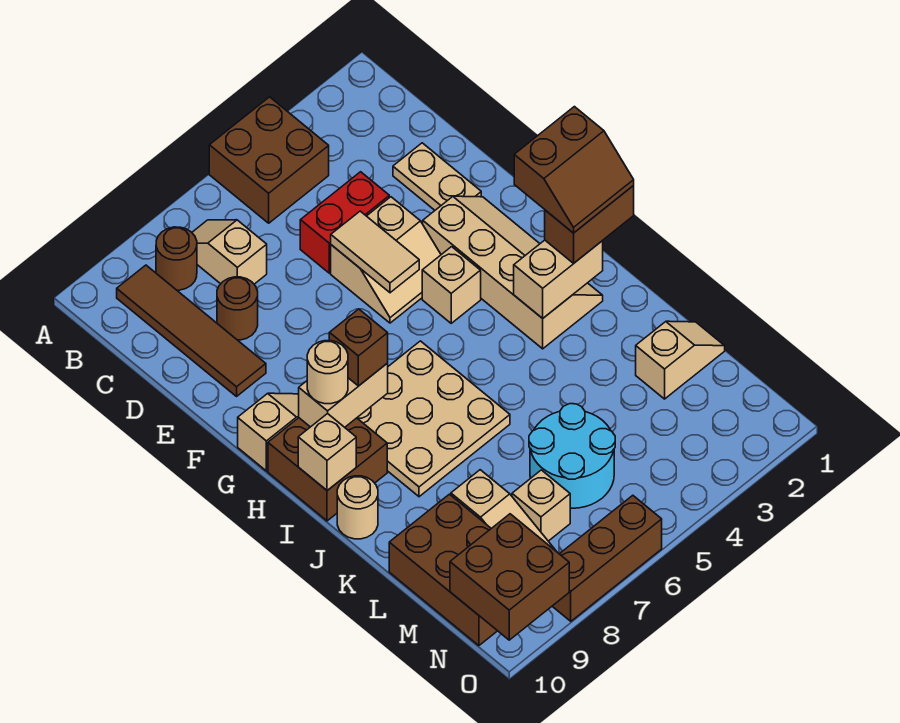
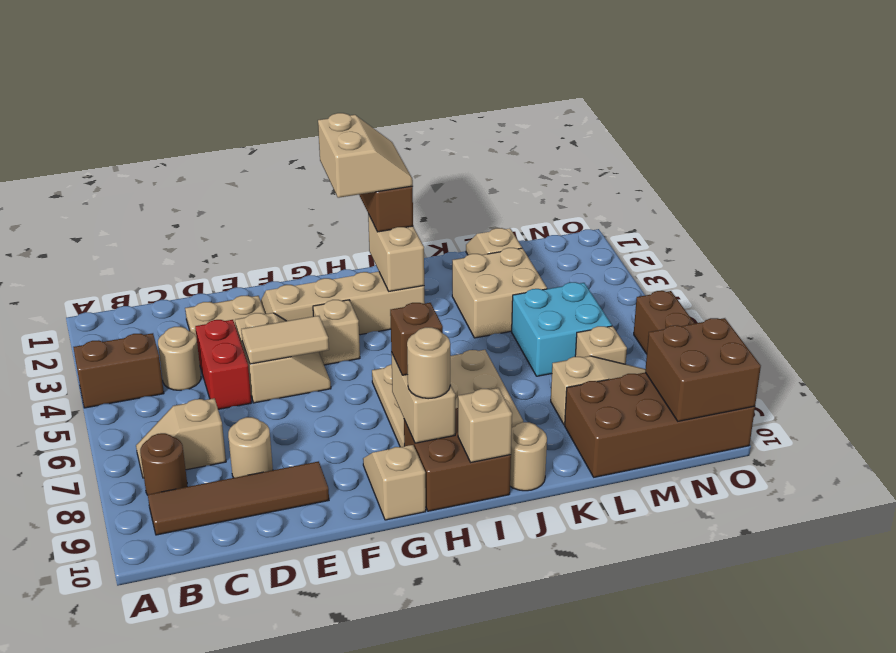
brown brick A4:B5 level 1 -> brown brick A4:B4 level 1
none -> tan round brick C4 level 1
brown round brick D8 level 1 -> tan round brick D8 level 1
brown slope H1:I2 level 4 top H -> tan slope H1:I2 level 4 top H
none -> tan brick K3:L4 level 1
cyan round brick L5:M6 level 1 -> cyan brick L5:M6 level 1
brown brick L9:N10 level 1 -> brown brick L9:O10 level 1

